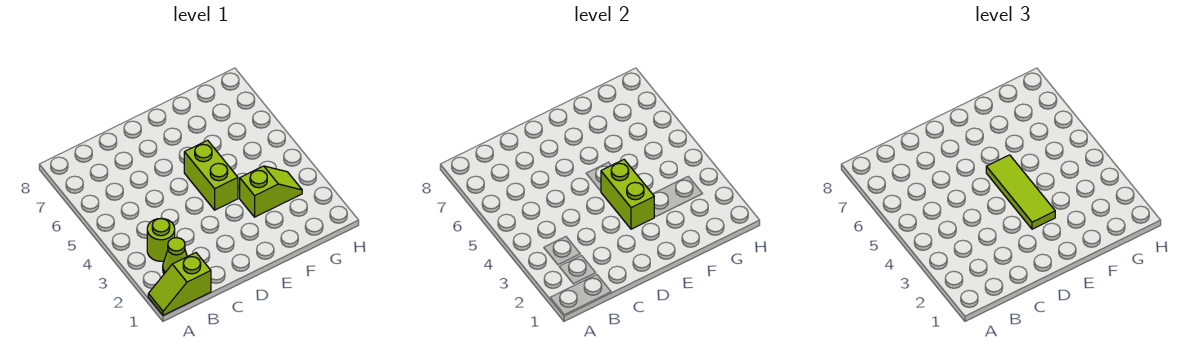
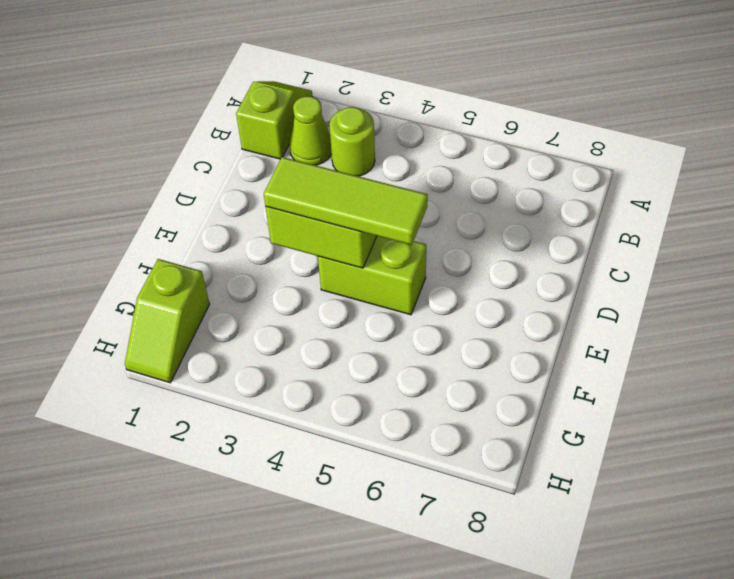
lime slope F3:G3 level 1 top F -> lime slope G1:H1 level 1 top G

